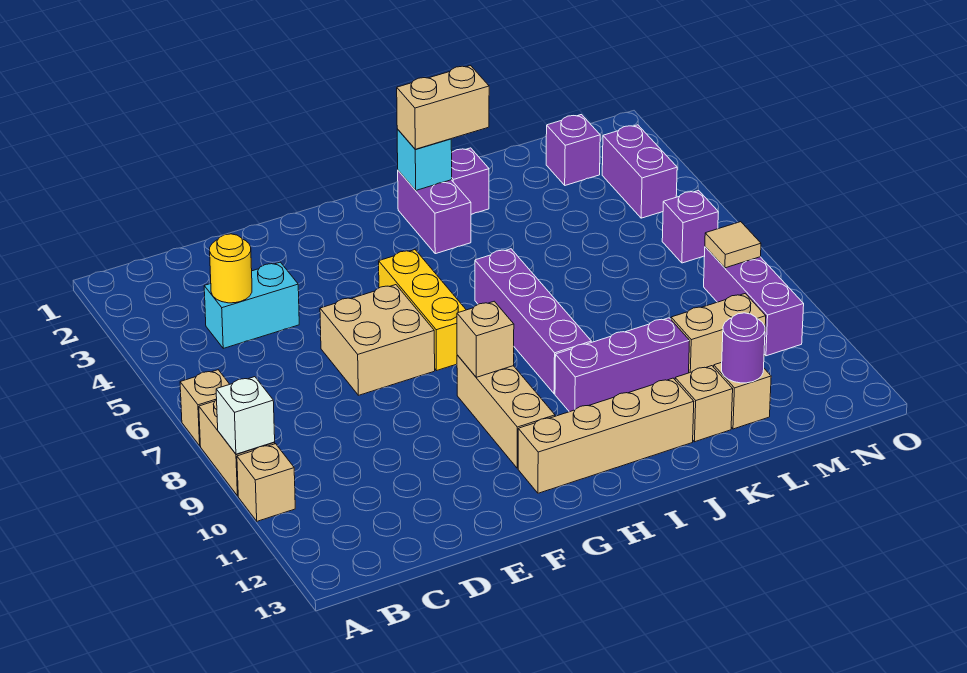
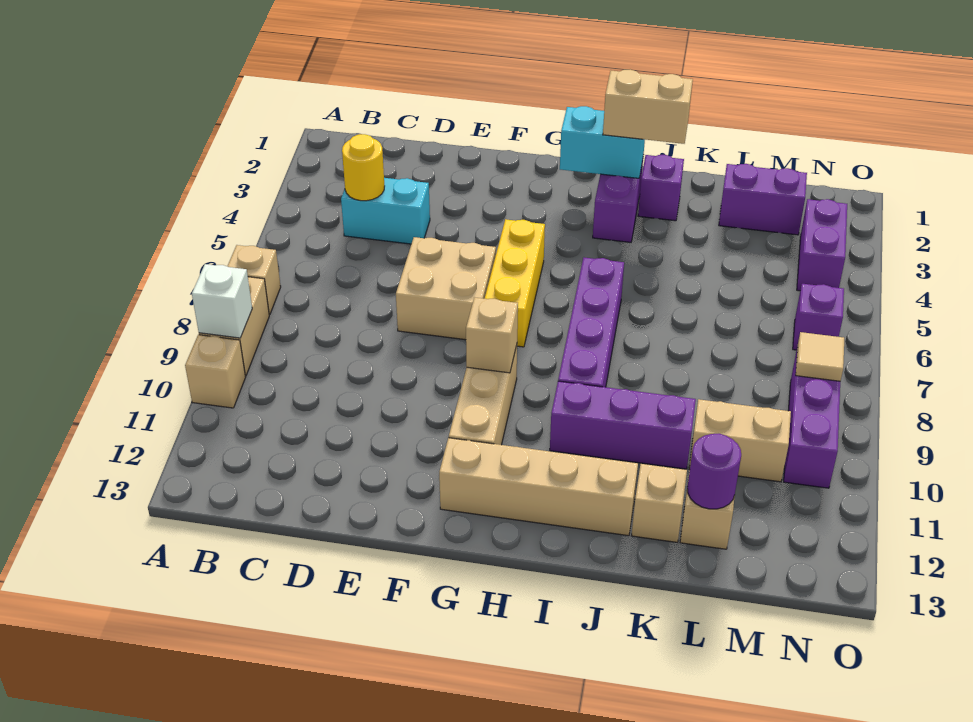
cyan brick I2 level 2 -> cyan brick H2:I2 level 2
purple brick M2 level 1 -> purple brick L2:M2 level 1

